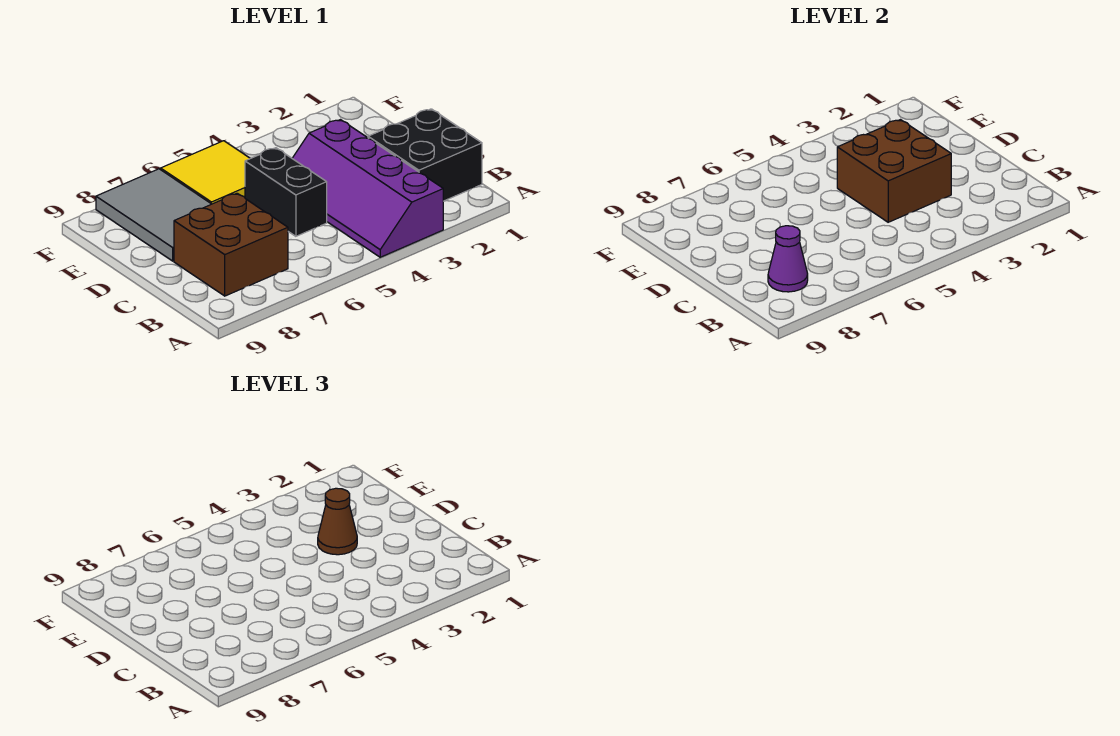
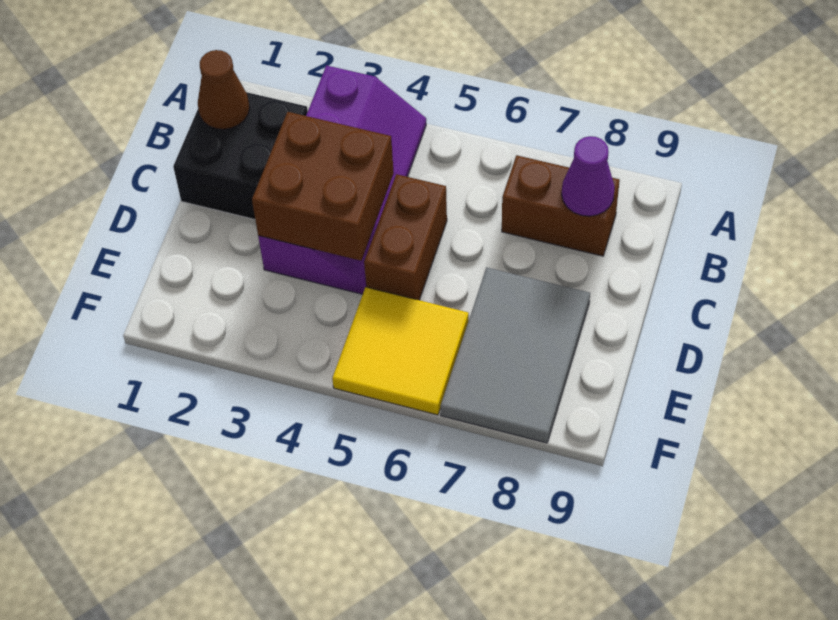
brown brick B7:C8 level 1 -> brown brick B7:B8 level 1
black brick C5:D5 level 1 -> brown brick C5:D5 level 1
brown cone D3 level 3 -> brown cone B1 level 2

